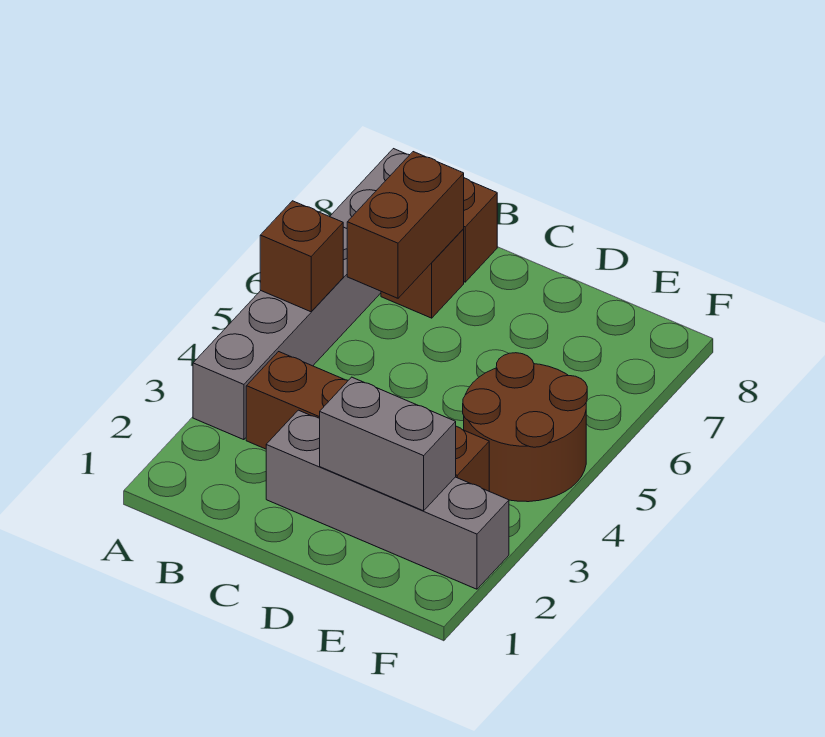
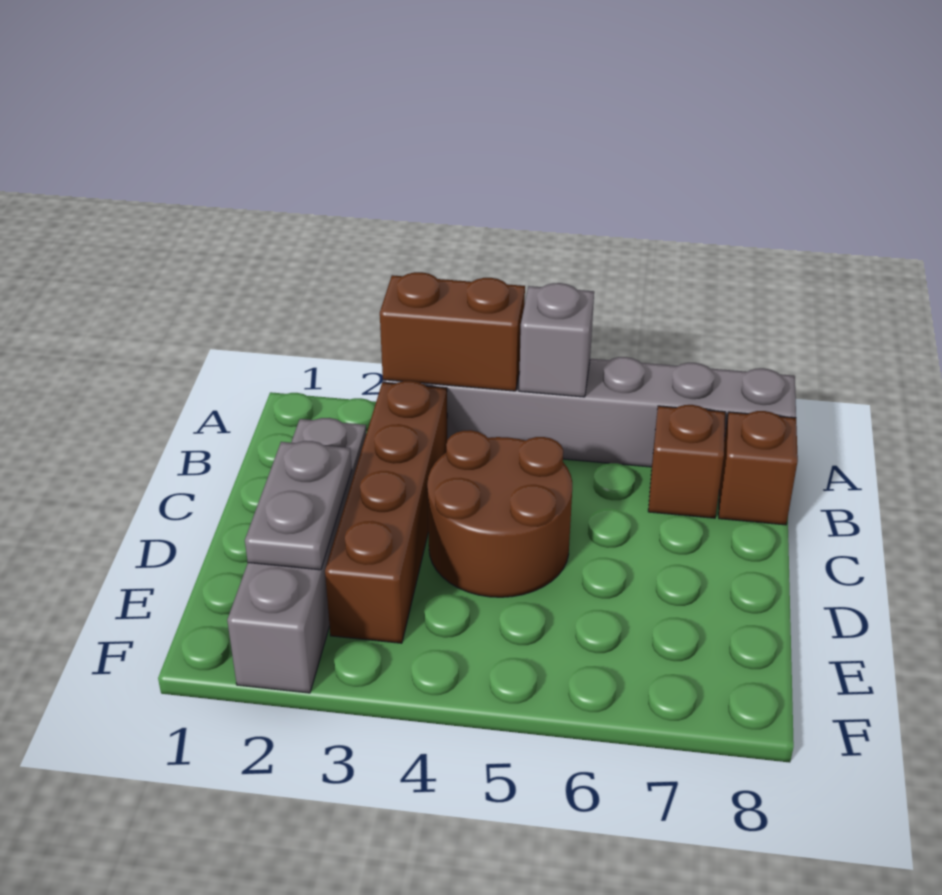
brown brick A5 level 2 -> grey brick A5 level 2
brown brick B6:B7 level 2 -> brown brick A3:A4 level 2
grey brick D2:E2 level 2 -> grey plate D2:E2 level 2
brown round brick E4:F5 level 1 -> brown round brick C4:D5 level 1

